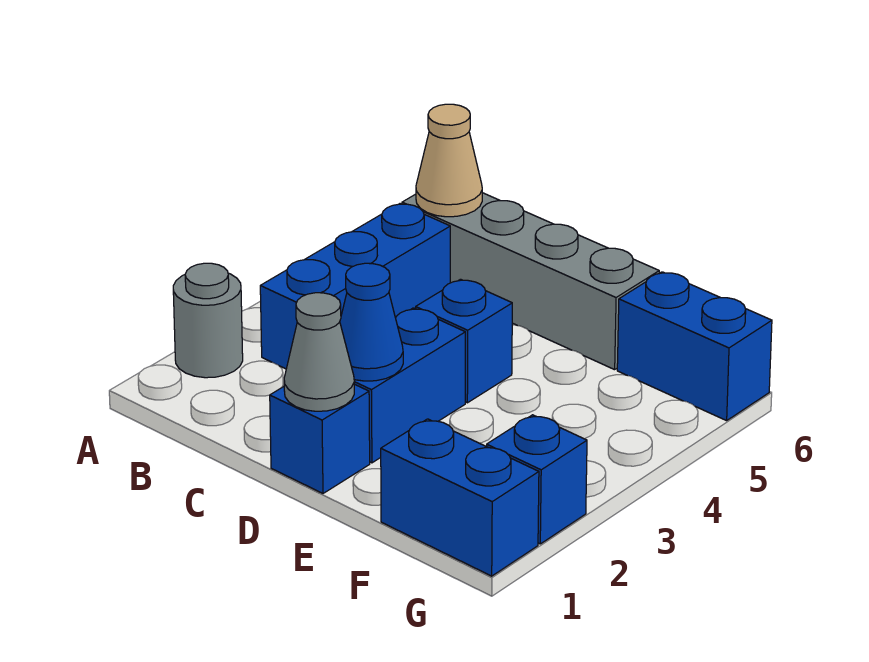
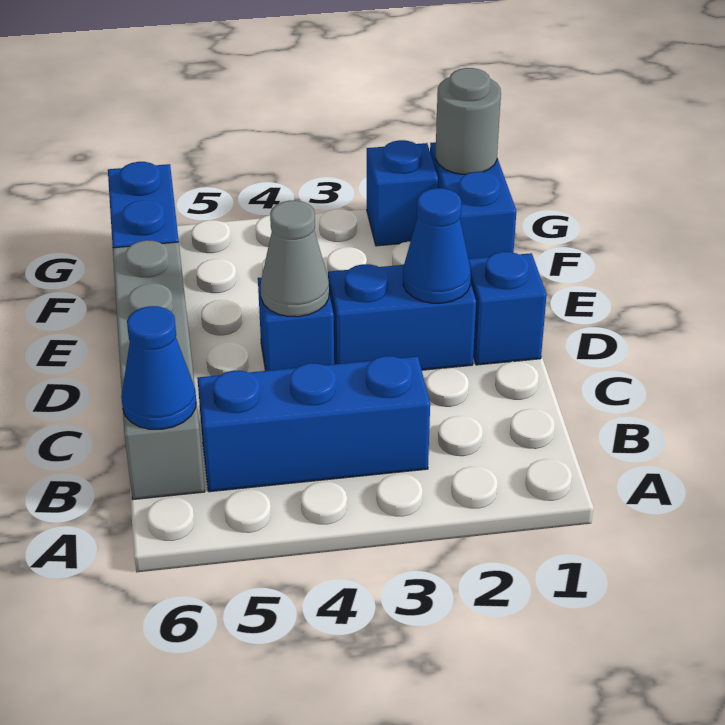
grey round brick A2 level 1 -> grey round brick G1 level 2
tan cone B6 level 2 -> blue cone B6 level 2
grey cone D1 level 2 -> grey cone D4 level 2

